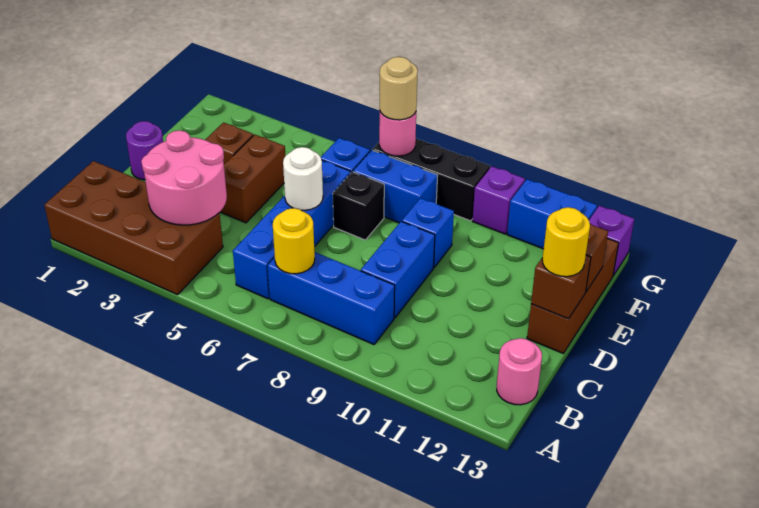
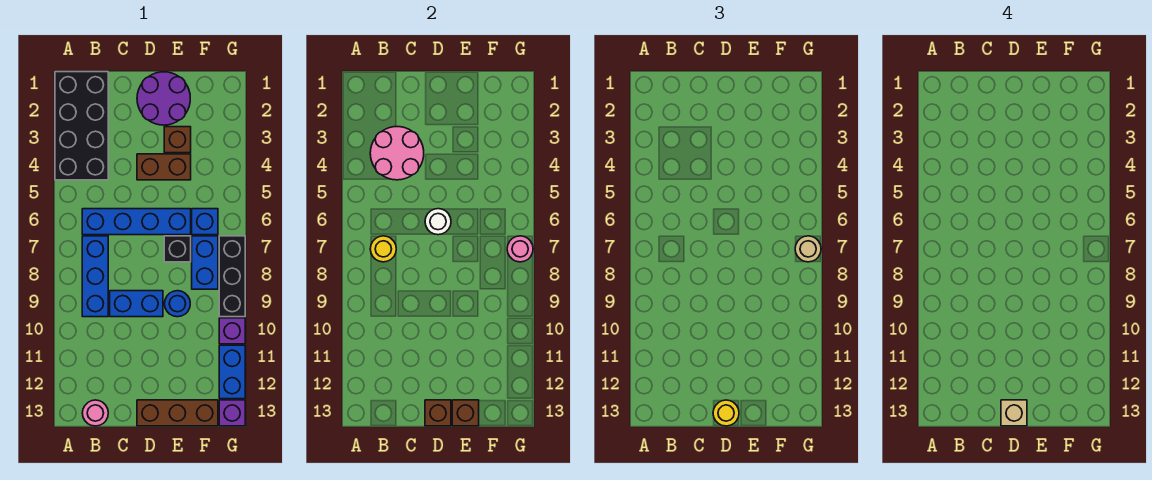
brown brick A1:B4 level 1 -> black brick A1:B4 level 1
purple round brick D1 level 1 -> purple round brick D1:E2 level 1
none -> tan brick D13 level 4
blue brick E9 level 1 -> blue round brick E9 level 1

